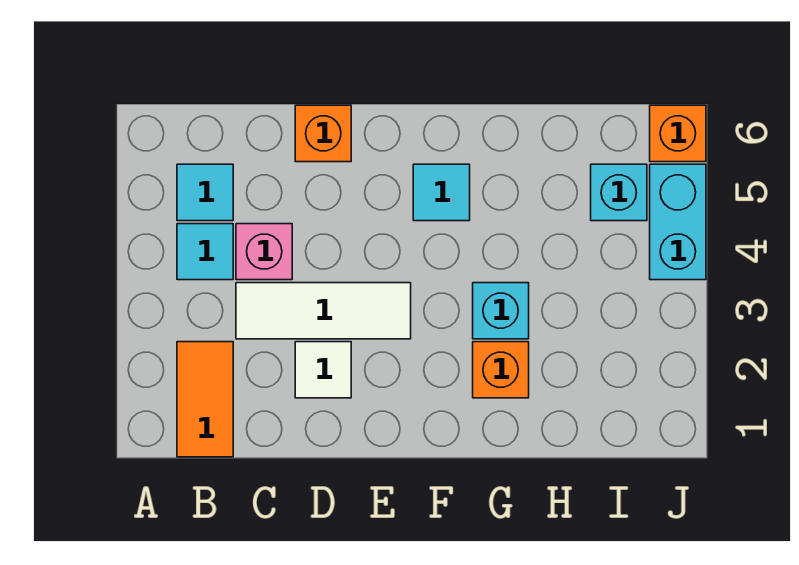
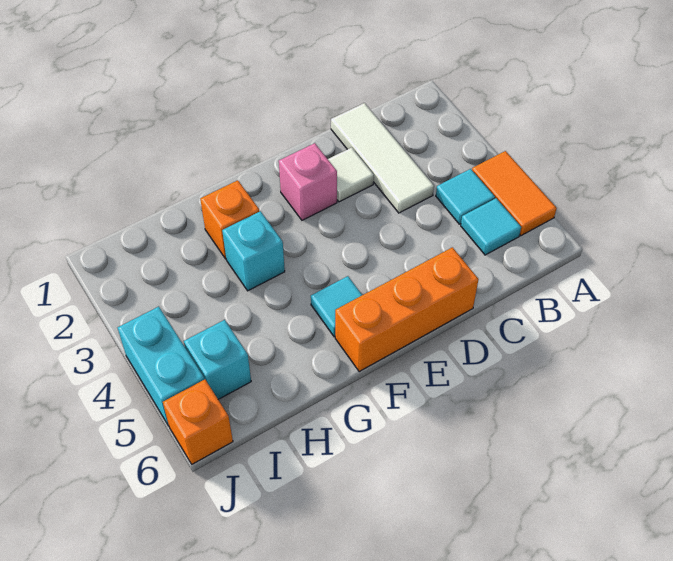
orange tile B1:B2 level 1 -> orange tile A4:A5 level 1
white tile C3:E3 level 1 -> white tile C1:C3 level 1
pink brick C4 level 1 -> pink brick E2 level 1
orange brick D6 level 1 -> orange brick D6:F6 level 1

